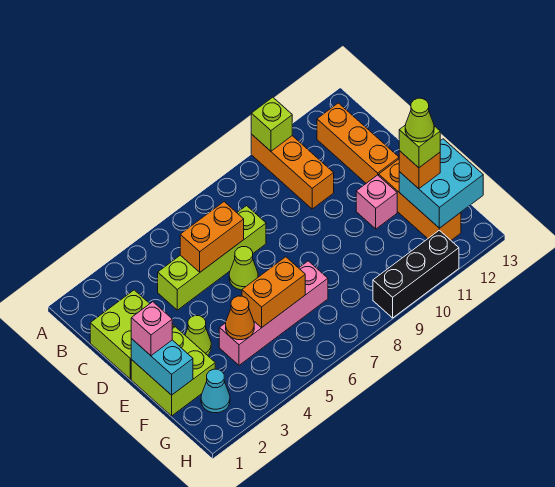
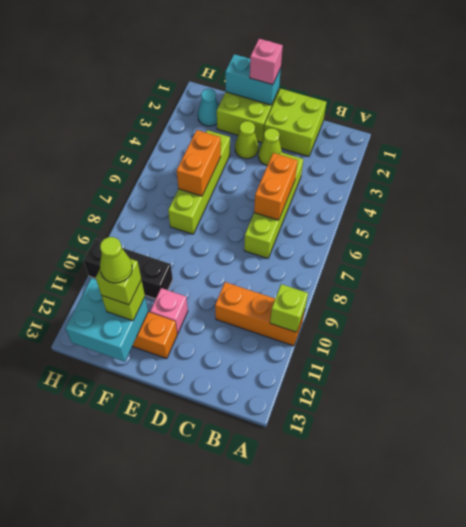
orange brick B12:D12 level 1 -> none
lime cone D6 level 1 -> lime cone D3 level 1
pink brick F4:F7 level 1 -> lime brick F4:F7 level 1
orange cone F4 level 2 -> none
orange brick F12 level 3 -> lime brick F12 level 3
black brick H9:H11 level 1 -> black brick F10:H10 level 1

